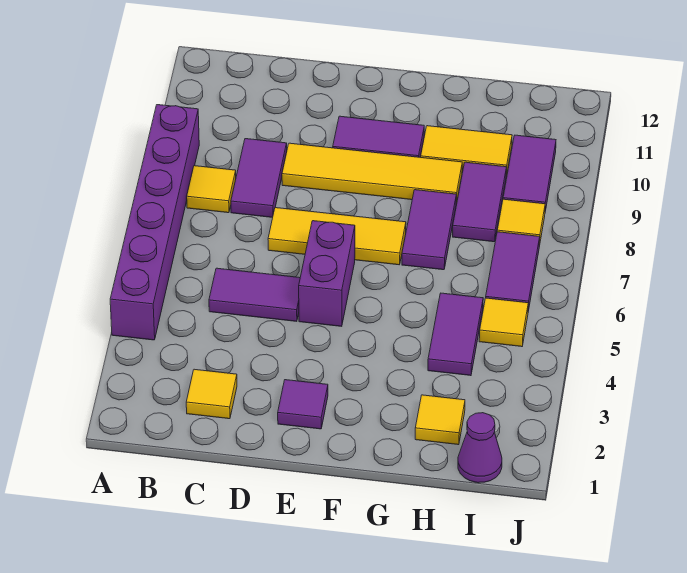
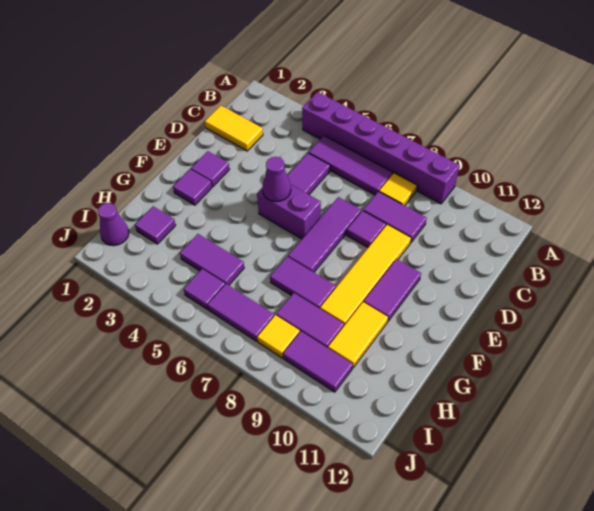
none -> purple tile B5:B7 level 1
yellow tile C2 level 1 -> yellow tile C1:C2 level 1
yellow tile D7:F7 level 1 -> purple tile D7:F7 level 1
none -> purple tile D8 level 1
none -> purple cone E5 level 2
none -> purple tile F2 level 1
yellow tile H2 level 1 -> purple tile H2 level 1
yellow tile I5 level 1 -> purple tile I5 level 1

